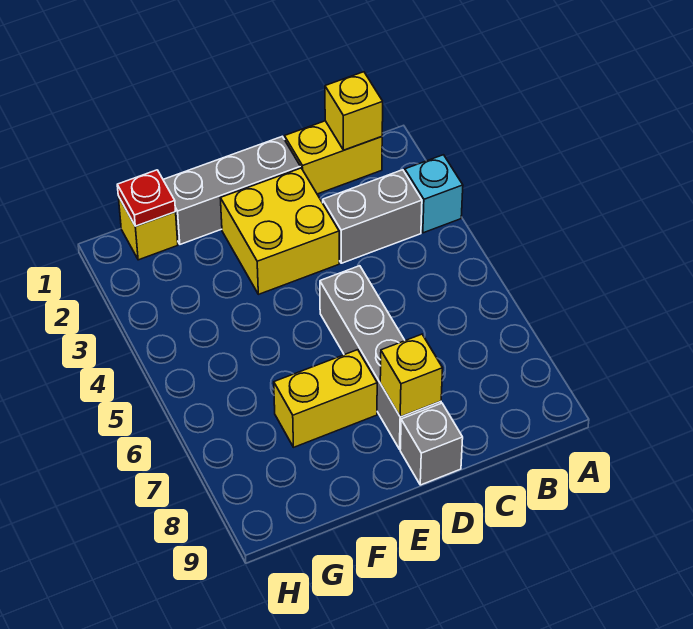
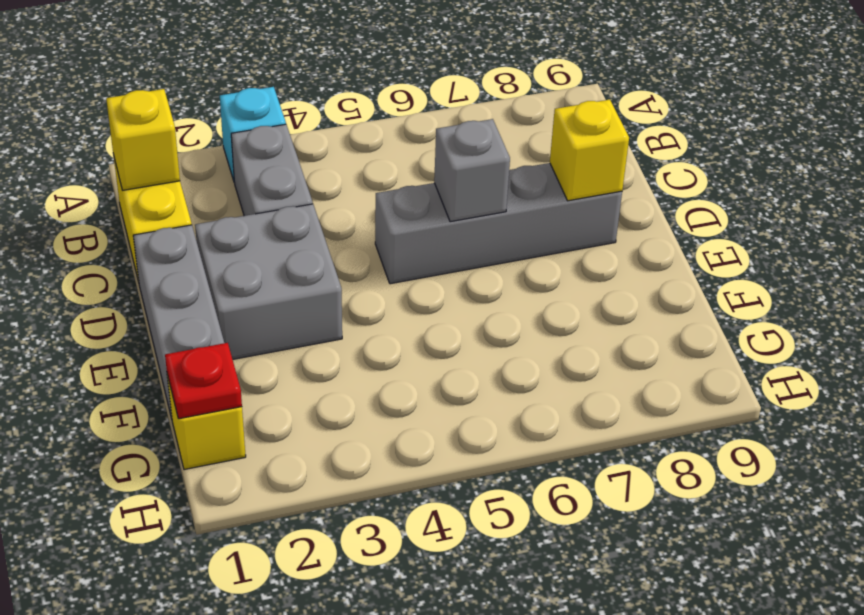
yellow brick D2:E3 level 1 -> grey brick D2:E3 level 1
grey brick D9 level 1 -> grey brick D6 level 2
yellow brick E7:F7 level 1 -> none

